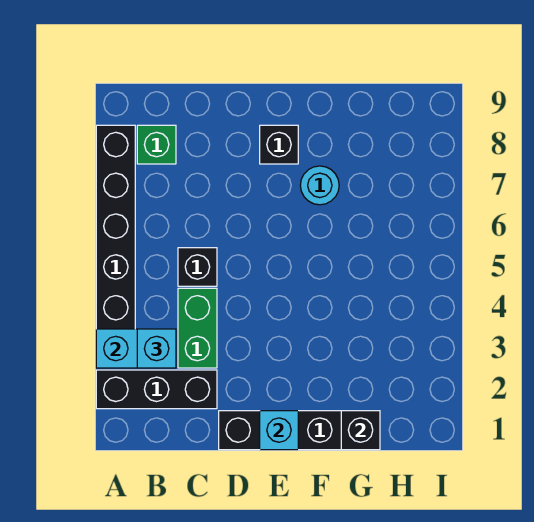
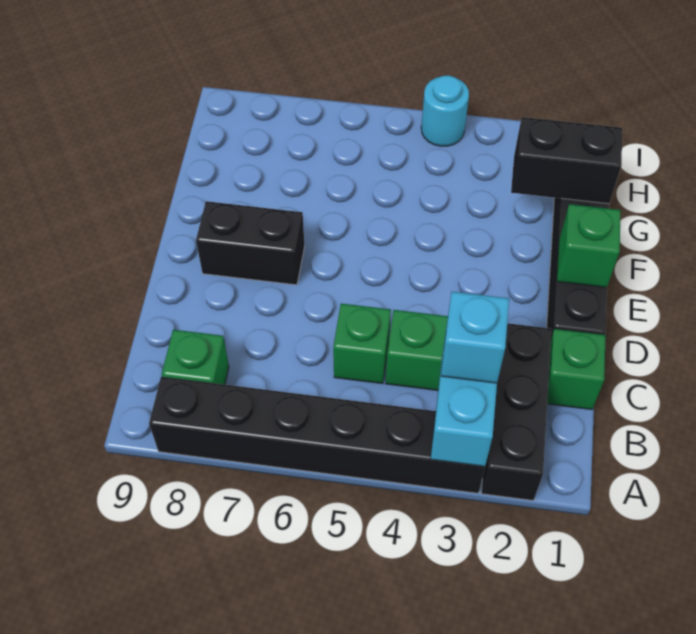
none -> green brick C1 level 1
black brick C5 level 1 -> green brick C5 level 1
cyan brick E1 level 2 -> green brick E1 level 2
black brick E8 level 1 -> black brick E7:E8 level 1
cyan round brick F7 level 1 -> cyan round brick I4 level 1
black brick G1 level 2 -> black brick G1:G2 level 2

